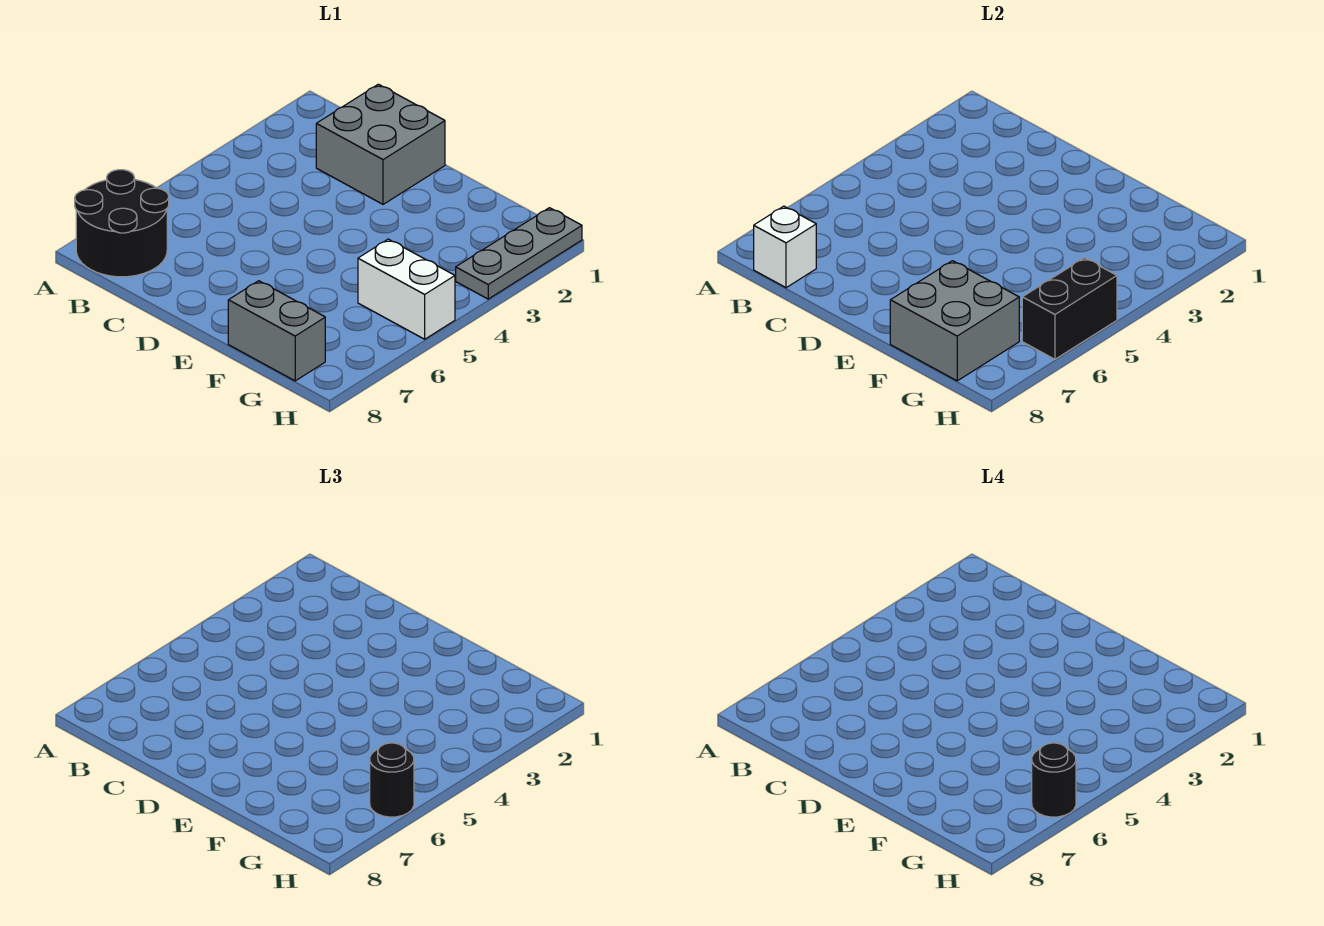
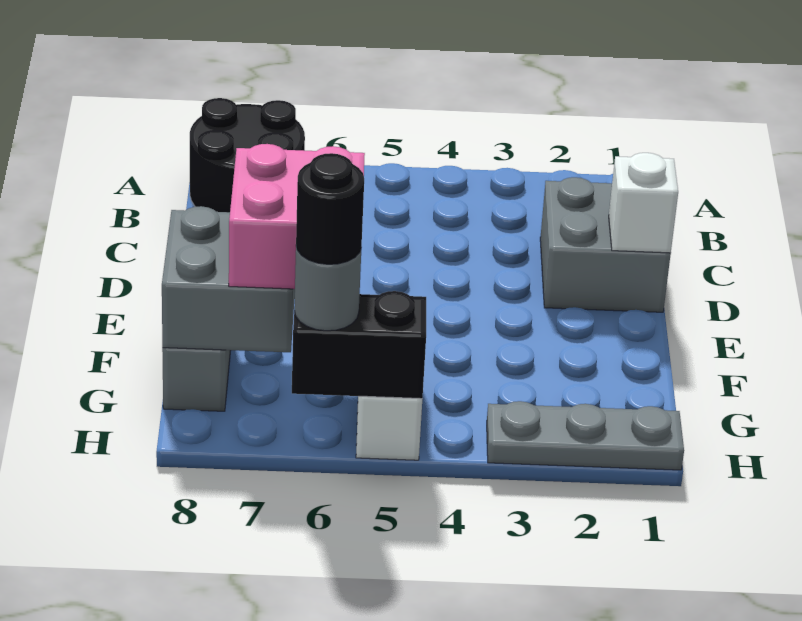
white brick B8 level 2 -> white brick D1 level 2
none -> pink brick F6:G7 level 3
black round brick H6 level 3 -> grey round brick H6 level 3

